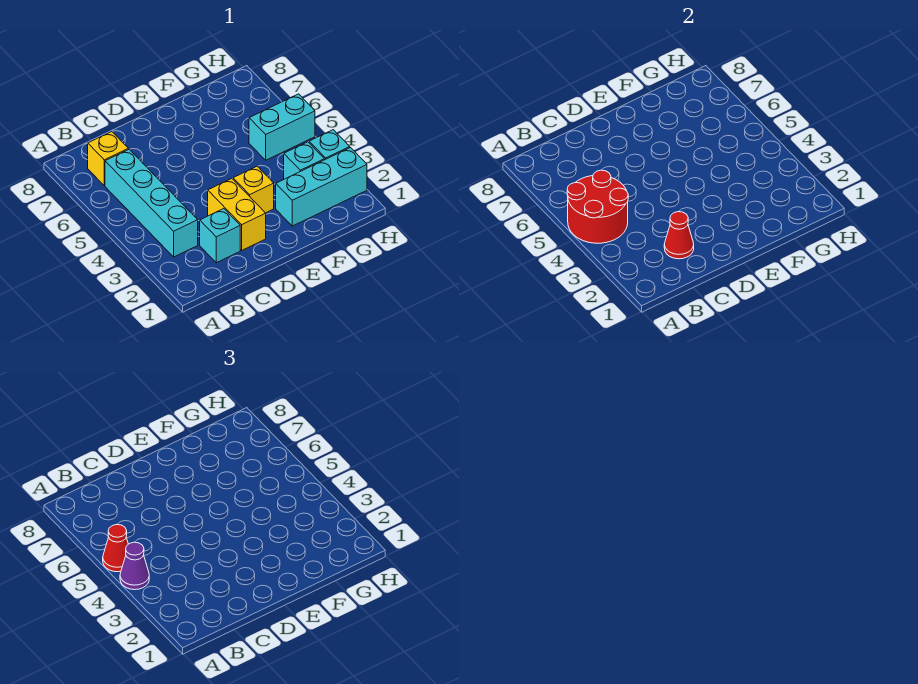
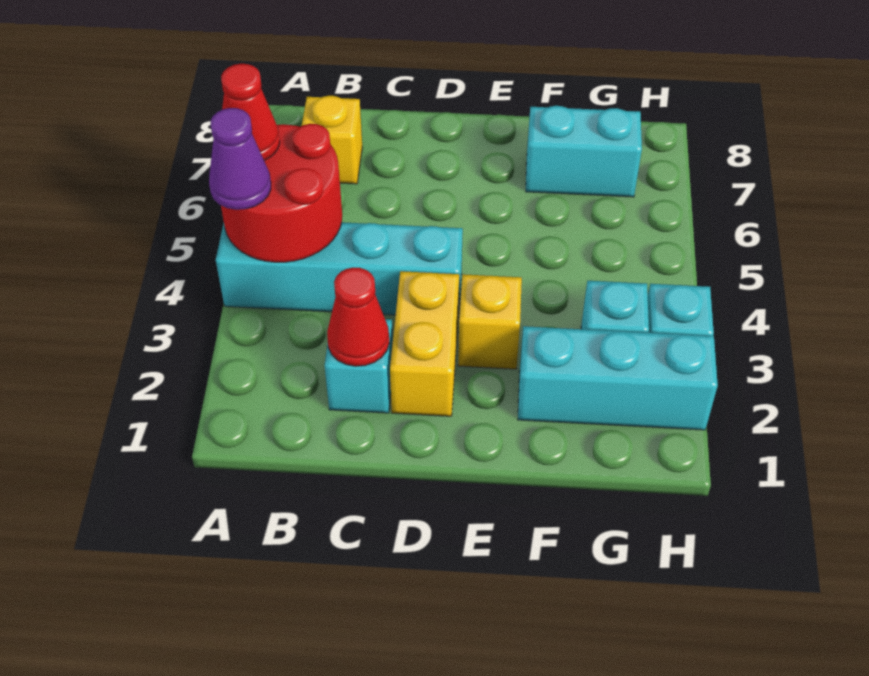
cyan brick B3:B6 level 1 -> cyan brick A4:D4 level 1
cyan brick G5:H5 level 1 -> cyan brick F7:G7 level 1

